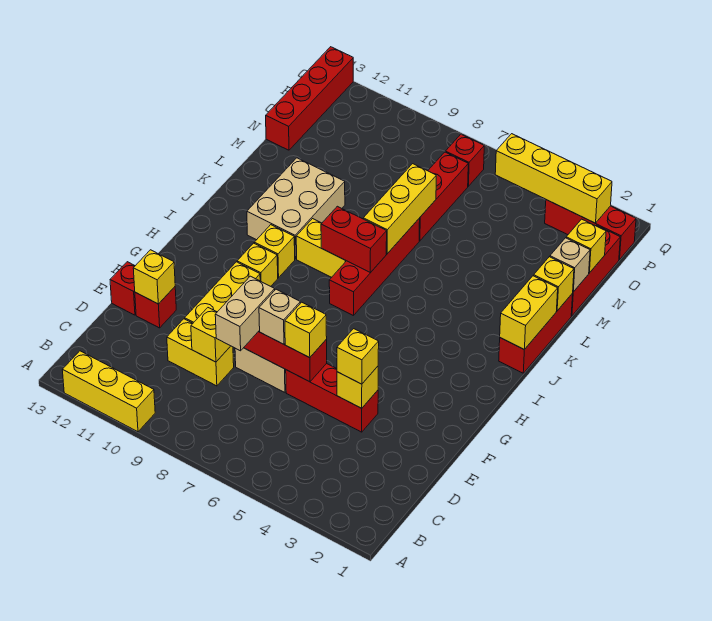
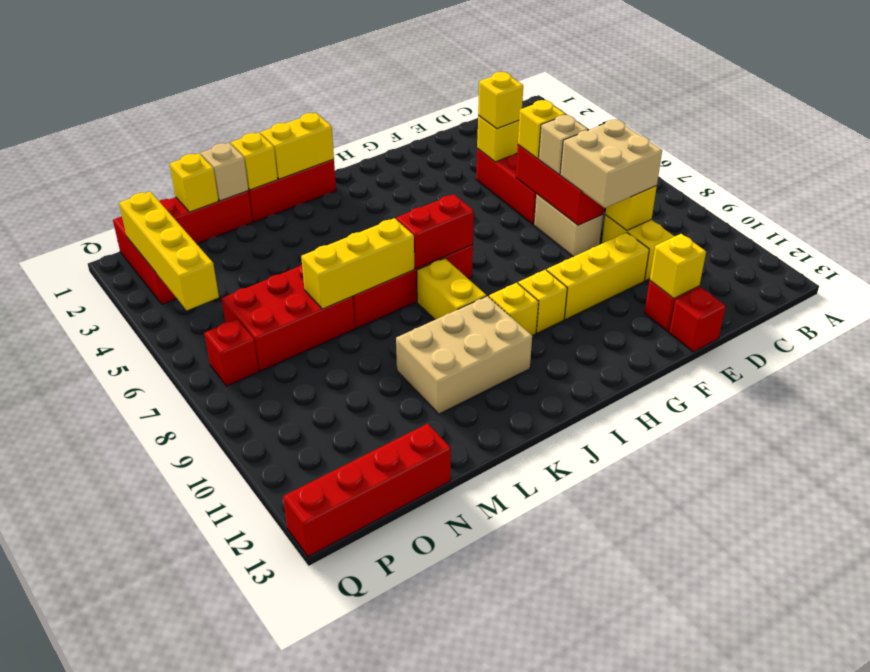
yellow brick A10:A12 level 1 -> none
tan brick D8:E8 level 3 -> tan brick D8:E9 level 3
red brick J7:J8 level 2 -> red brick I7:J7 level 2
red brick M7:O7 level 1 -> red brick M6:O7 level 1

